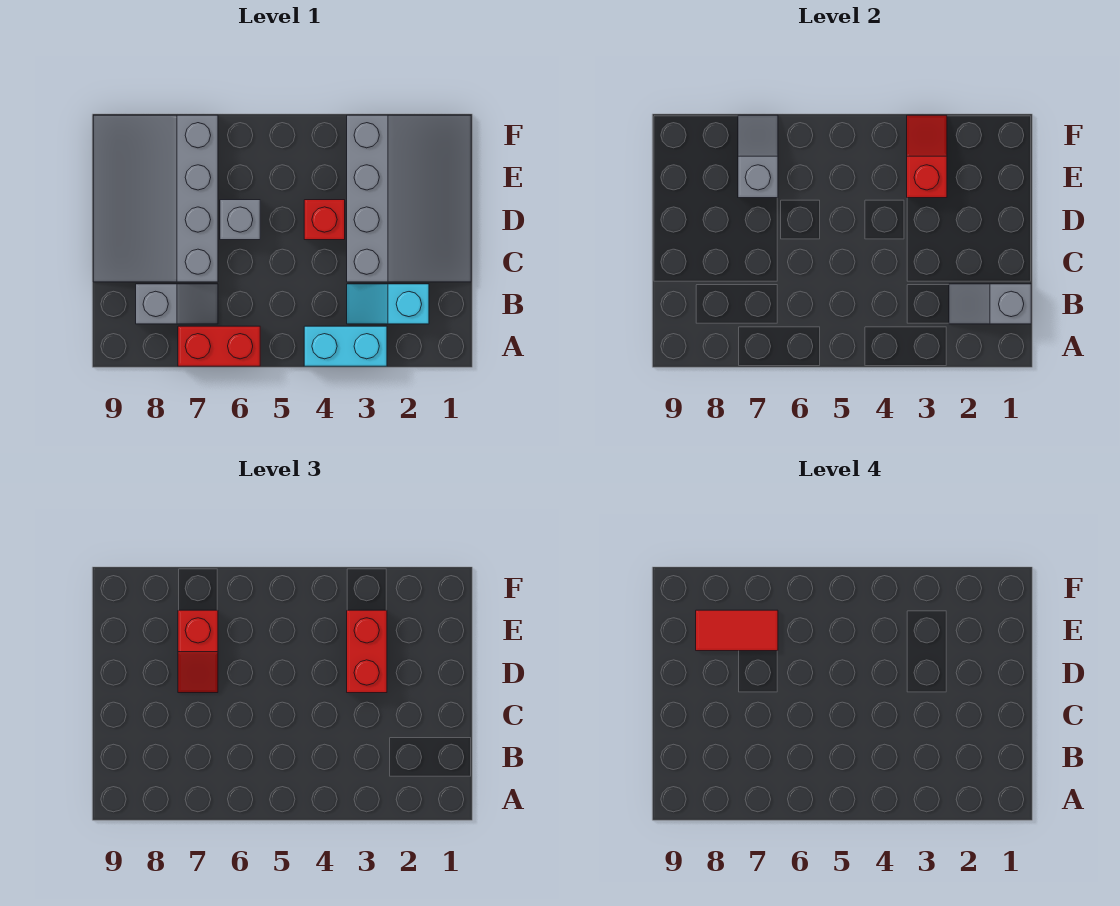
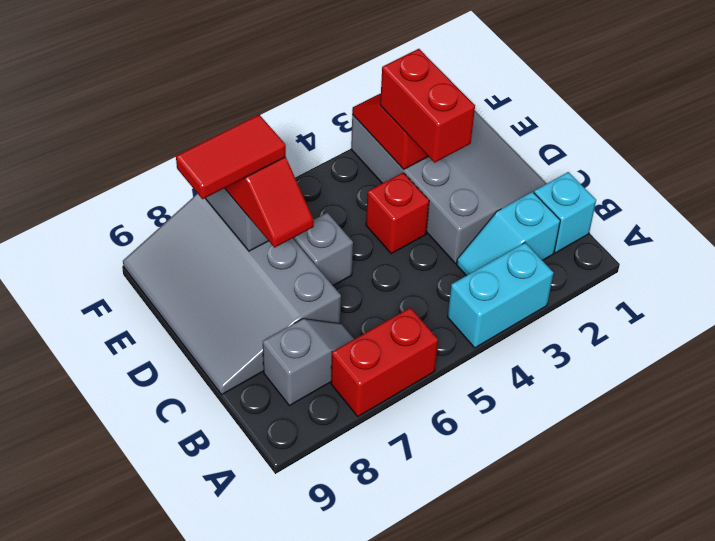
none -> cyan brick B1 level 1
grey slope B1:B2 level 2 top 1 -> none

